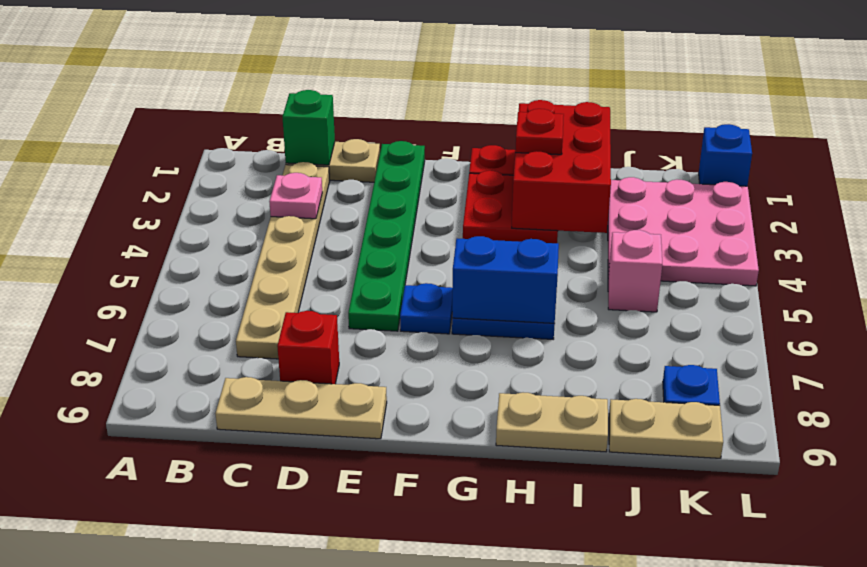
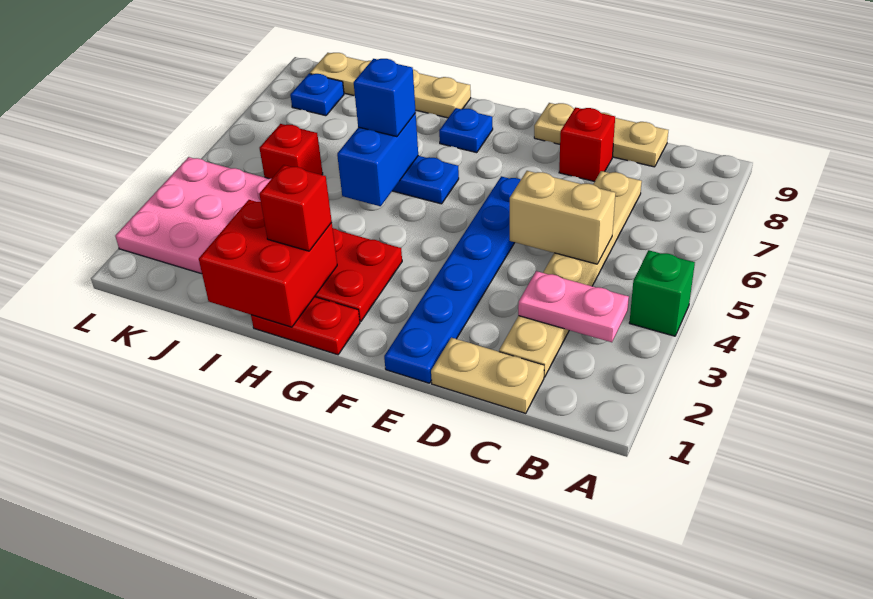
green brick C1 level 2 -> green brick A4 level 1
pink plate C3 level 2 -> pink plate B3:C3 level 2
none -> tan brick C5:D5 level 2
green plate E1:E6 level 1 -> blue plate E1:E6 level 1
blue plate F6 level 1 -> blue plate G8 level 1
blue brick G6:H6 level 2 -> blue brick H5:H6 level 2
red brick H1:I3 level 2 -> red brick H1:I2 level 2
red plate H2 level 3 -> red brick H2 level 3
pink brick J5 level 1 -> red brick J5 level 1
blue brick L1 level 1 -> blue brick H6 level 3

